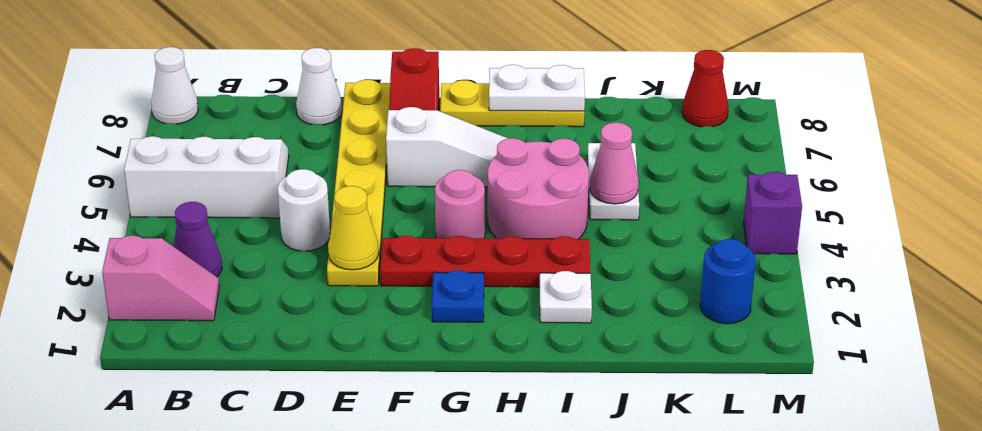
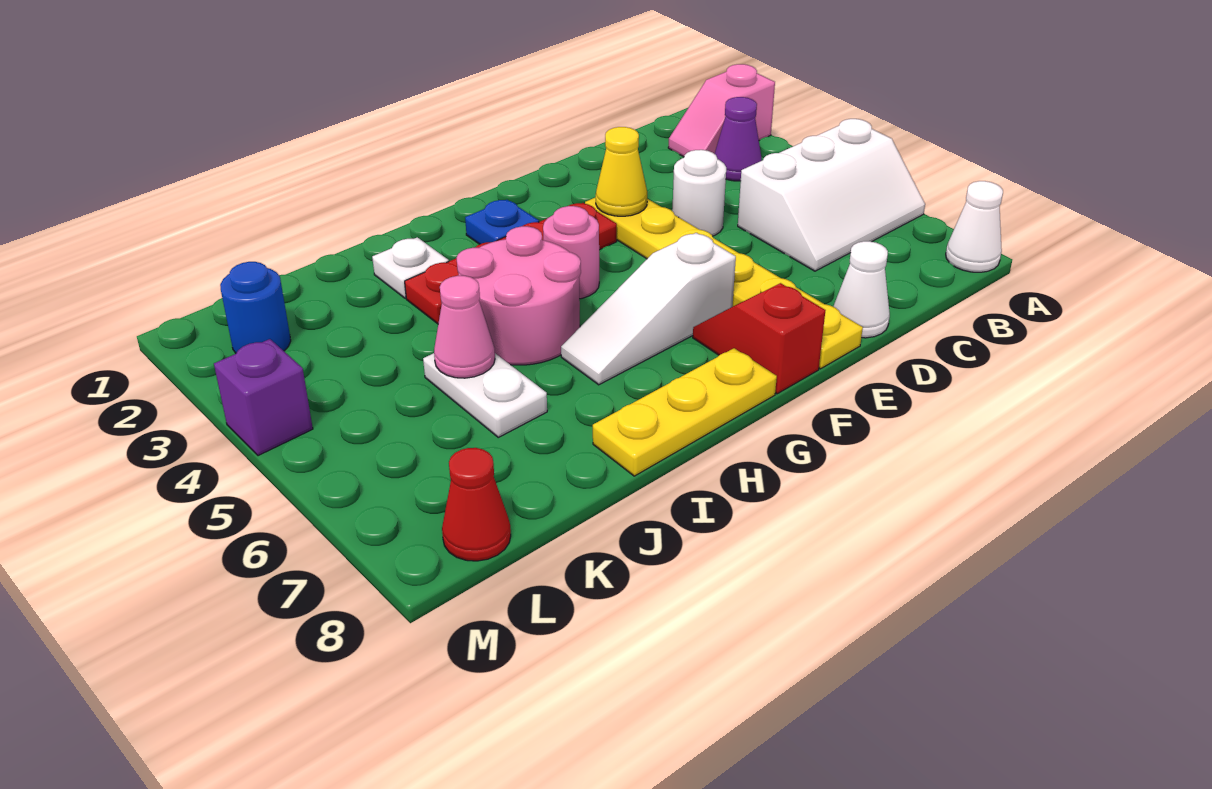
white plate H8:I8 level 2 -> none

